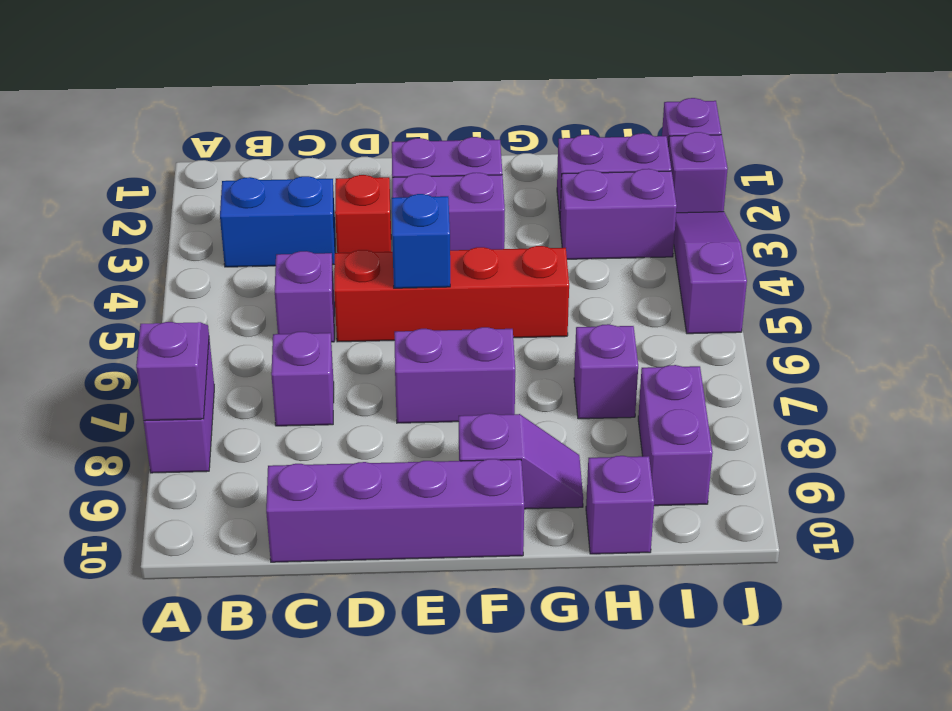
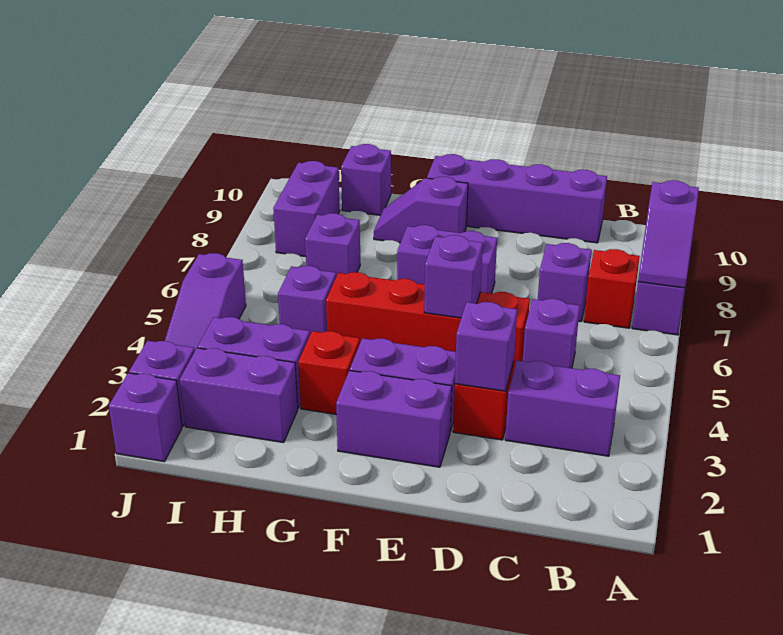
blue brick B3:C3 level 1 -> purple brick B3:C3 level 1
none -> red brick B7 level 1
none -> purple brick D3 level 2
blue brick E5 level 2 -> purple brick E5 level 2
none -> red brick G3 level 1
none -> purple brick H5 level 1

